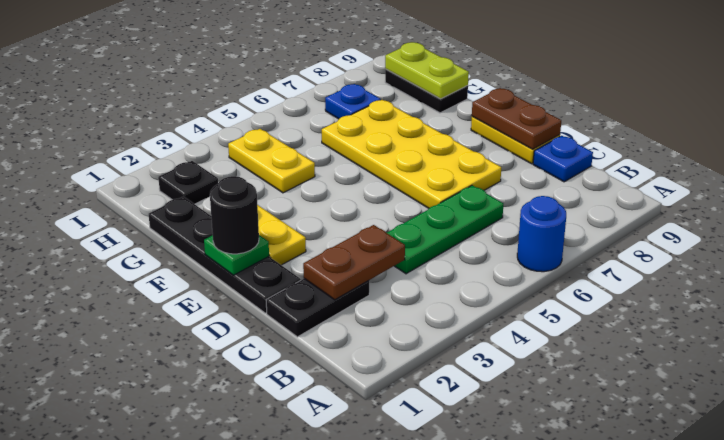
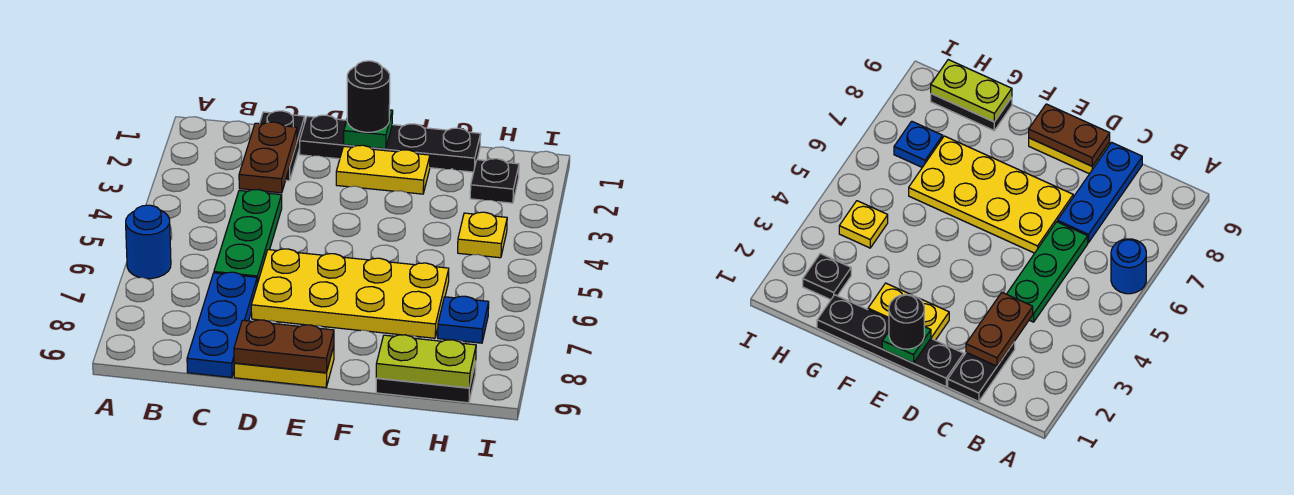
blue plate C9 level 1 -> blue plate C7:C9 level 1
yellow plate G4:H4 level 1 -> yellow plate H4 level 1

